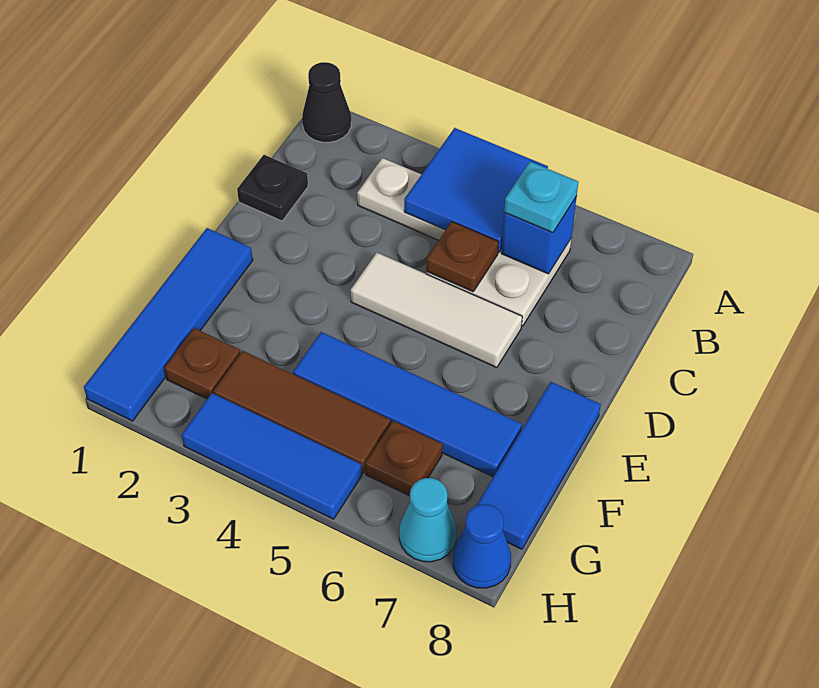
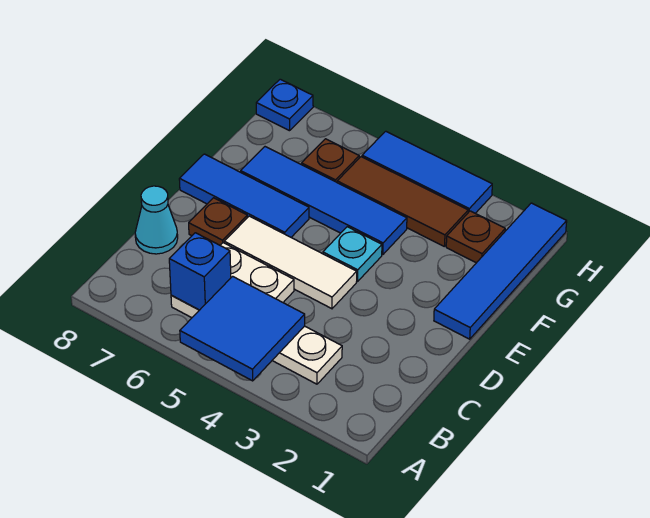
black cone A1 level 1 -> none
cyan plate B6 level 3 -> cyan plate E4 level 1
black plate C1 level 1 -> none
brown plate C5 level 2 -> brown plate D7 level 1
blue tile E8:G8 level 1 -> blue tile E6:E8 level 1
cyan cone H7 level 1 -> cyan cone C8 level 1
blue cone H8 level 1 -> blue plate H8 level 1

